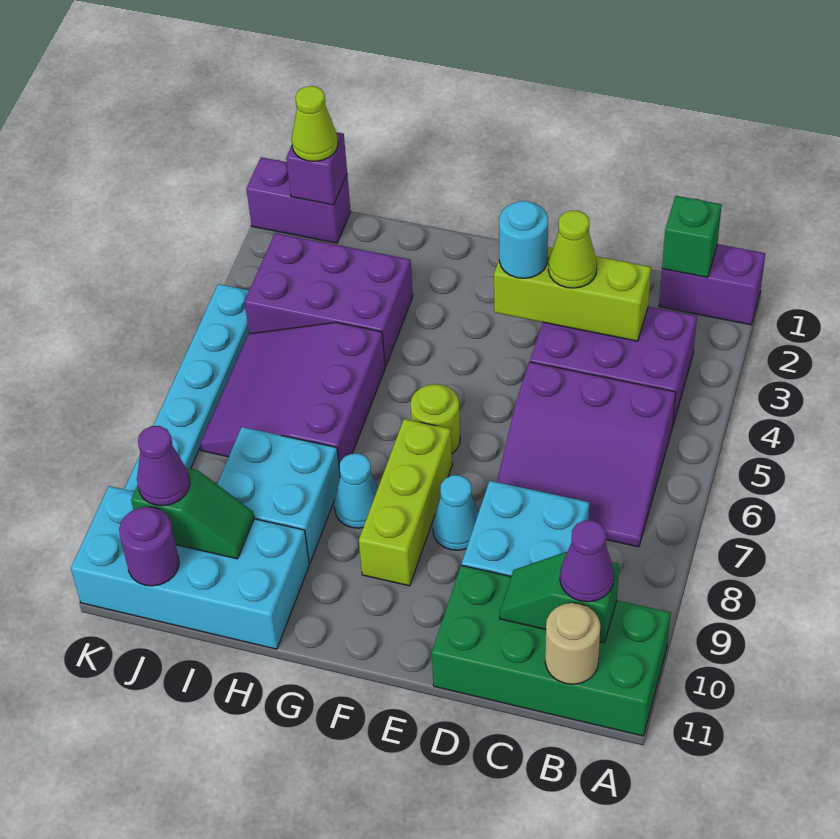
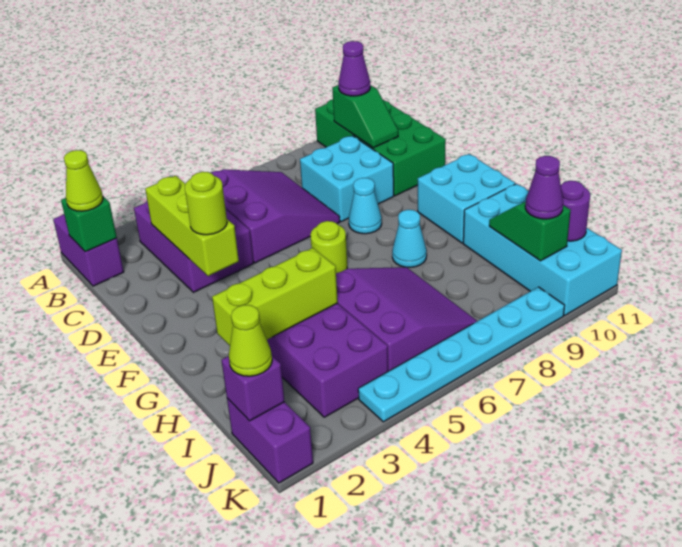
tan round brick B11 level 2 -> none
lime cone D3 level 3 -> lime cone B1 level 3
cyan round brick E3 level 3 -> lime round brick E3 level 3
lime brick F7:F9 level 1 -> lime brick H2:H4 level 2
purple slope H5:J7 level 1 top H -> purple slope H5:J7 level 1 top 5
cyan brick H8:I9 level 1 -> cyan brick F10:G11 level 1

